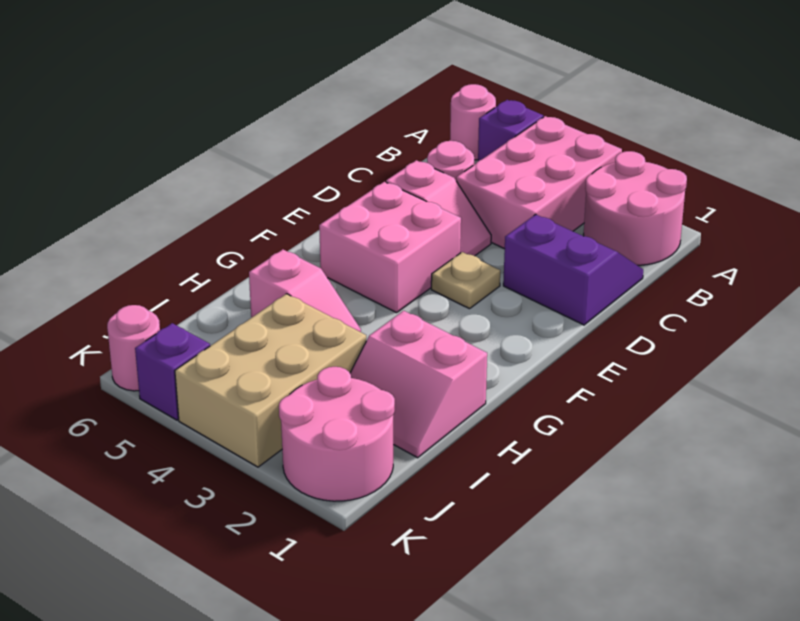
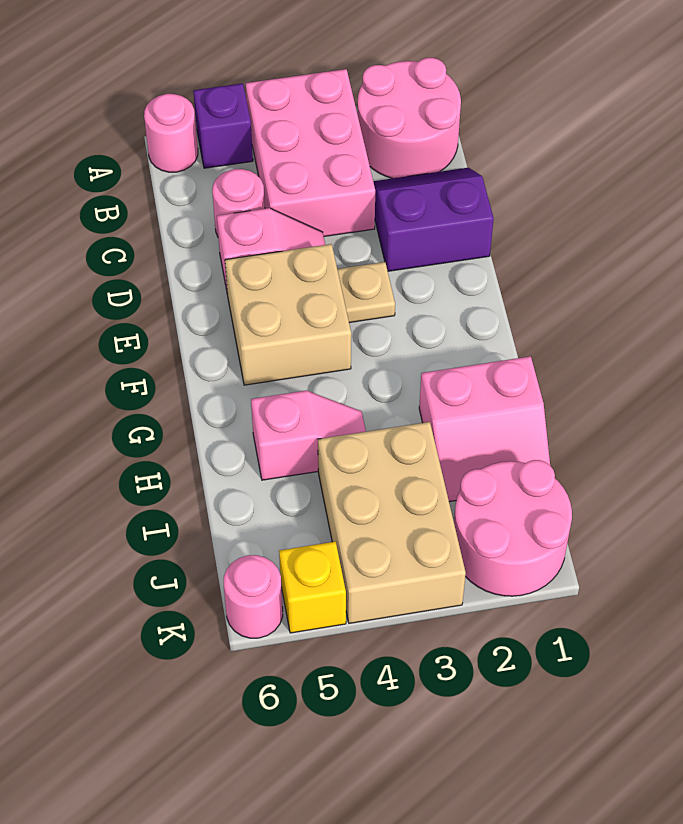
pink brick E4:F5 level 1 -> tan brick E4:F5 level 1
purple brick K5 level 1 -> yellow brick K5 level 1

